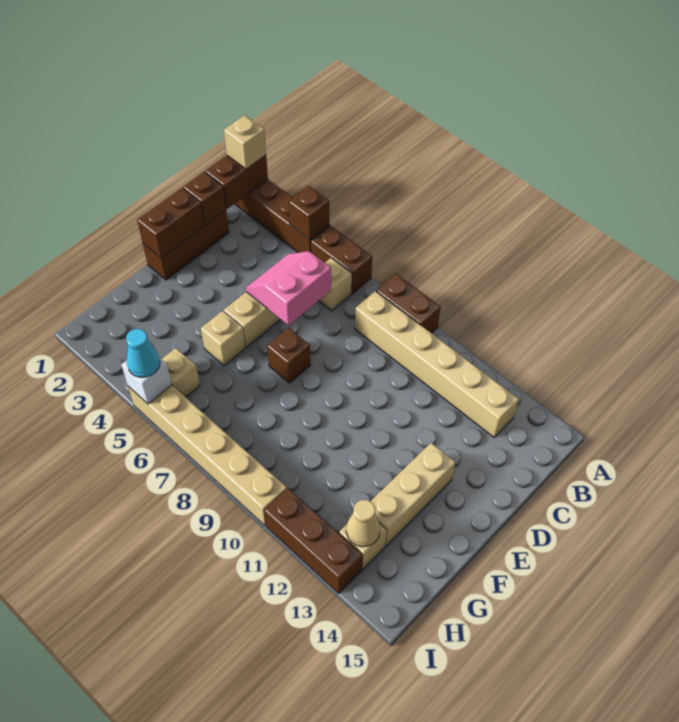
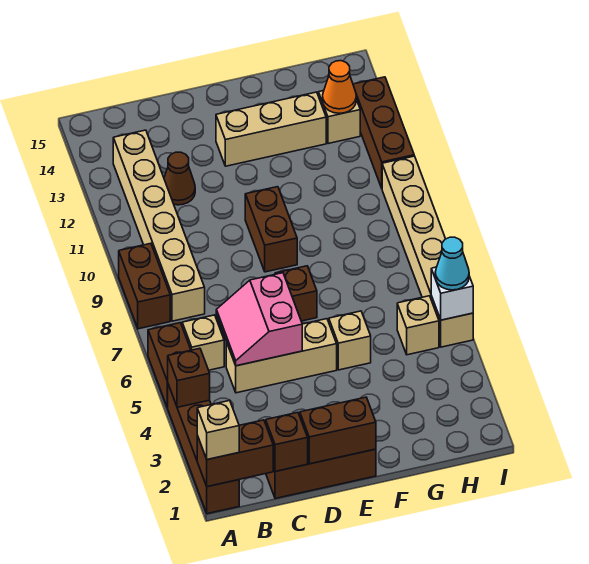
pink slope C5:D6 level 2 top 6 -> pink slope C5:D6 level 2 top D
none -> brown cone C12 level 1
none -> brown brick E9:E10 level 1
tan cone H13 level 2 -> orange cone H13 level 2

